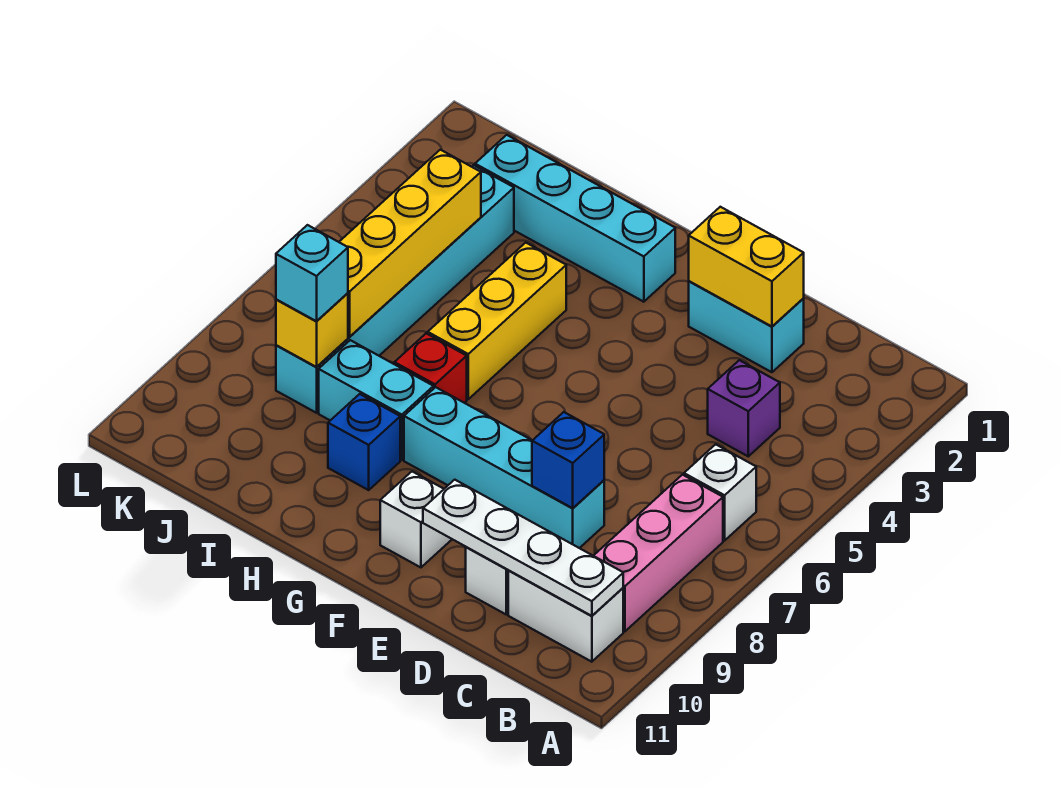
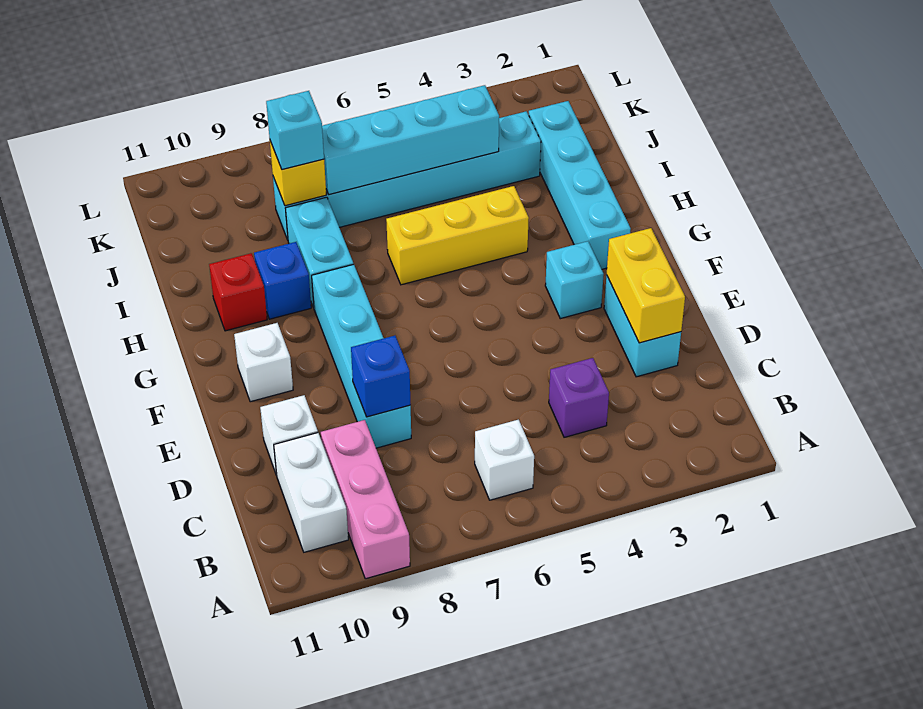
pink brick B7:B9 level 1 -> pink brick A9:C9 level 1
white plate B10:E10 level 2 -> none
none -> cyan brick F3 level 1
red brick H7 level 1 -> red brick H10 level 1
yellow brick J4:J7 level 2 -> cyan brick J4:J7 level 2

